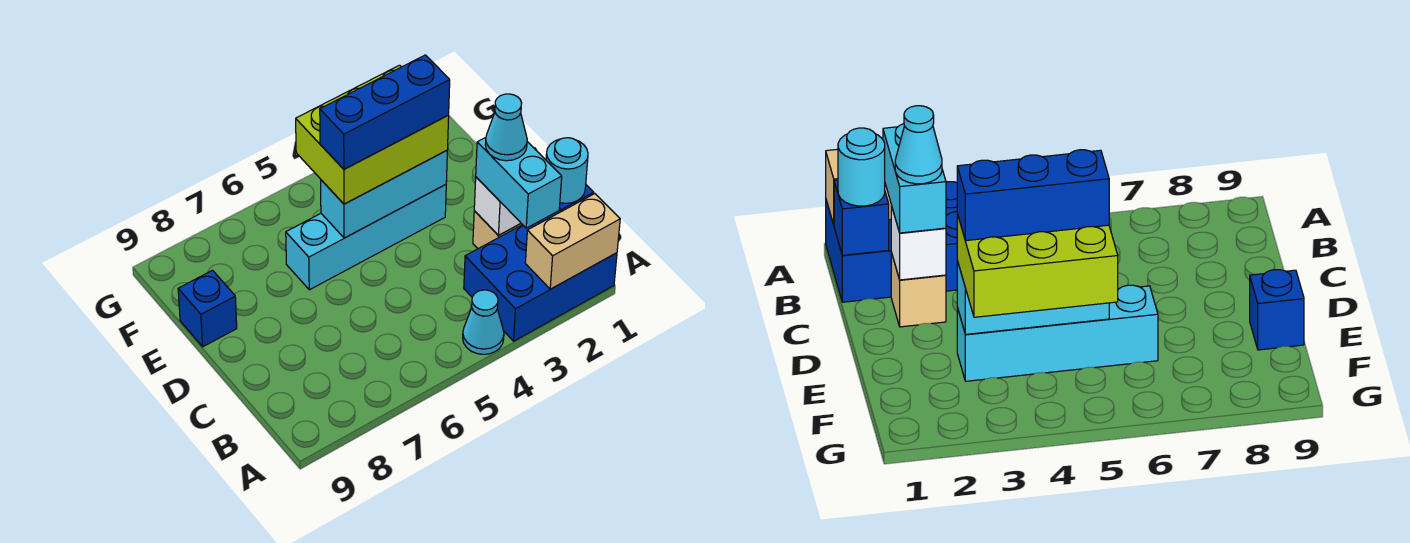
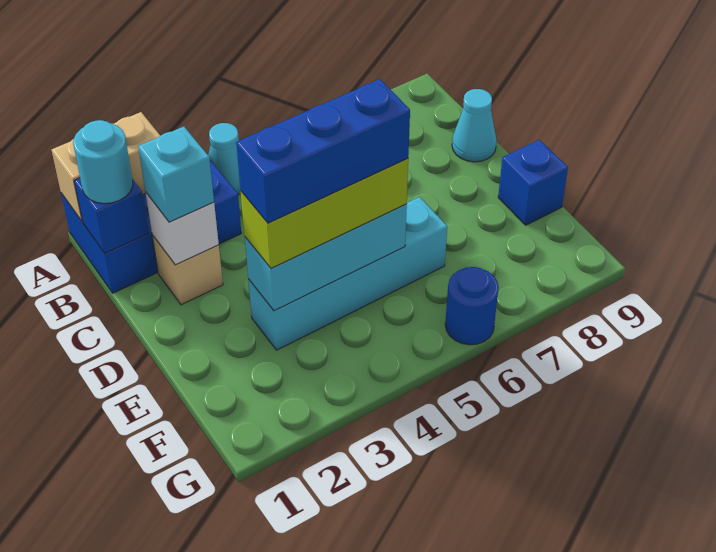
cyan brick B2:C2 level 3 -> cyan brick C2 level 3
cyan cone C2 level 4 -> cyan cone C9 level 1
lime brick E3:F5 level 3 -> lime brick E3:E5 level 3
none -> blue round brick G6 level 1

